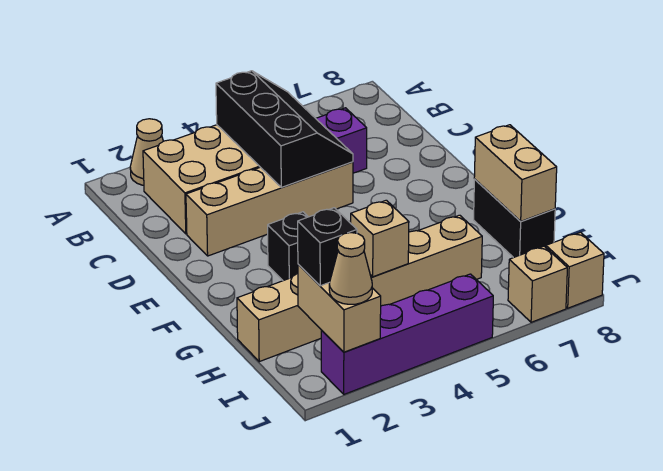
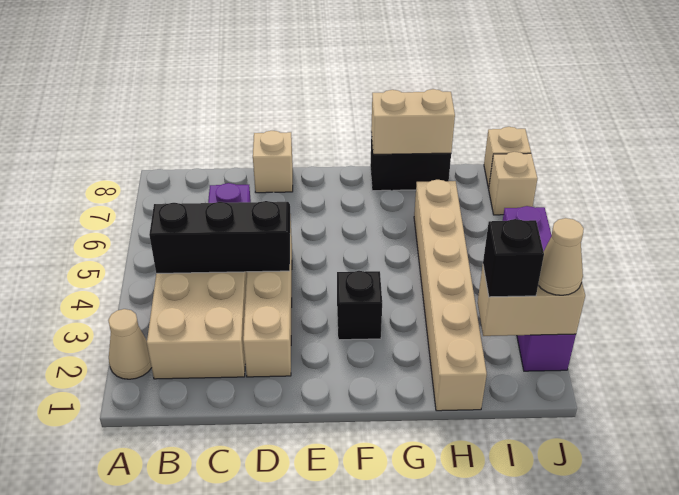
tan brick H4 level 2 -> tan brick D8 level 1

